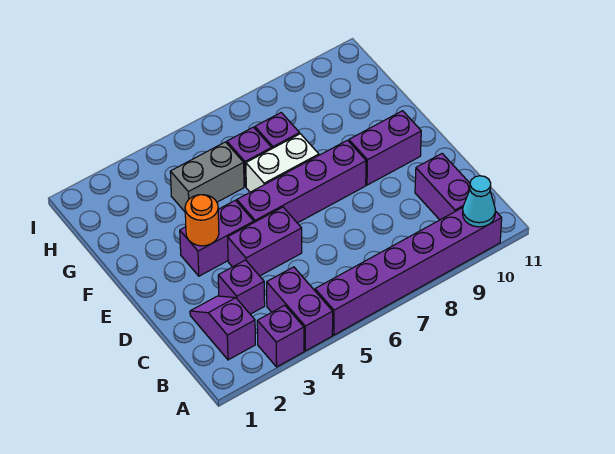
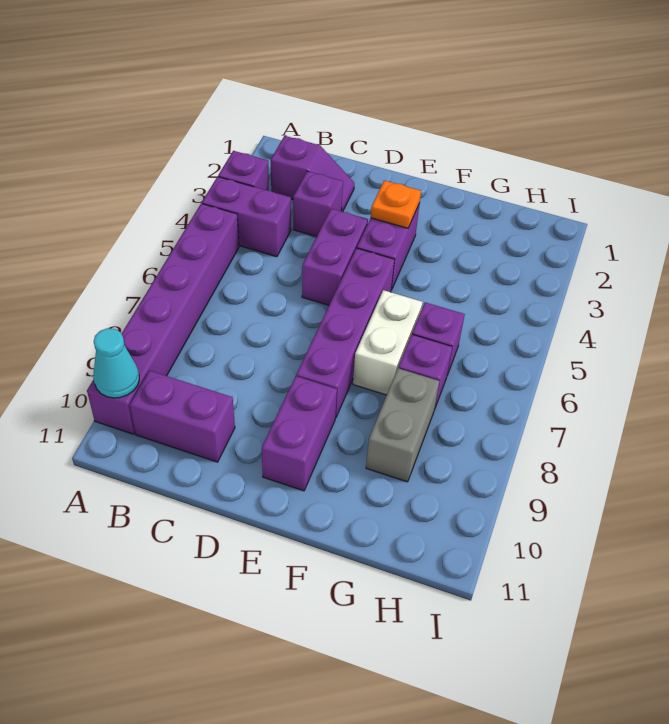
orange round brick E3 level 2 -> orange plate E3 level 2
grey brick G4:G5 level 1 -> grey brick G8:G9 level 1

